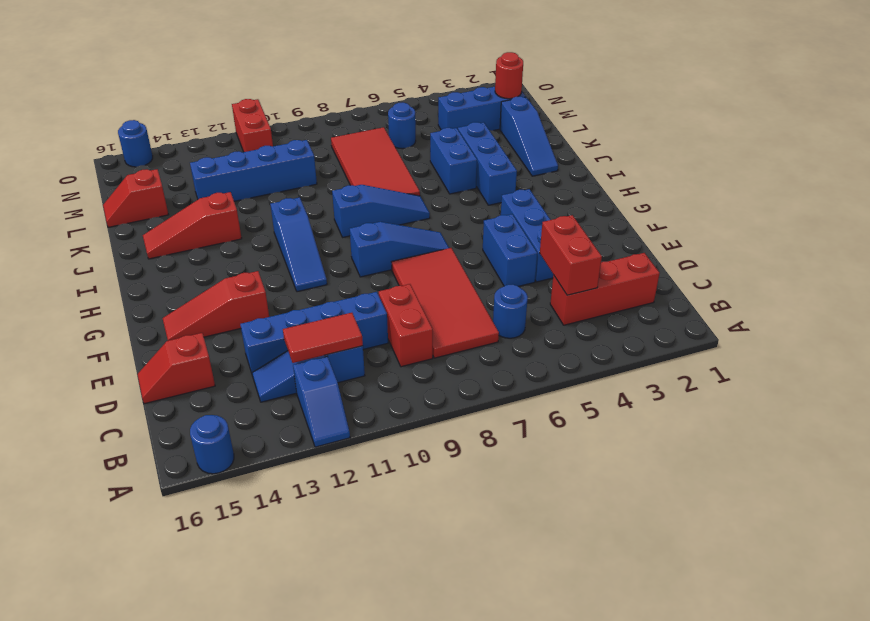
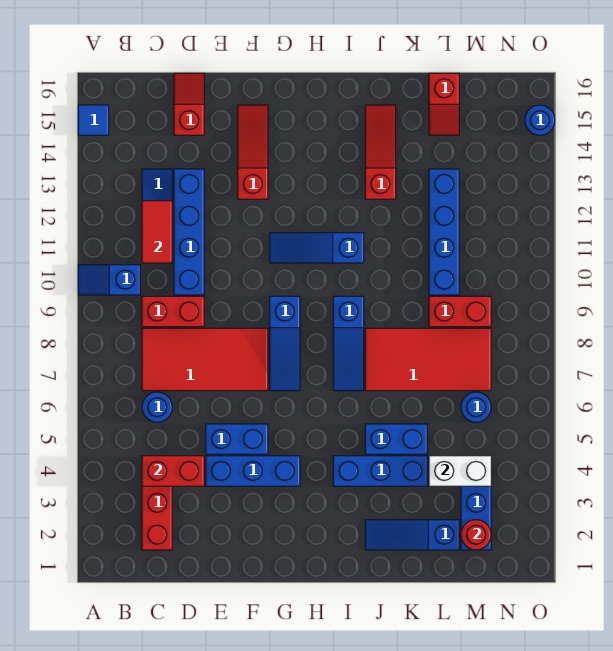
blue slope A12:B12 level 1 top B -> blue slope A10:B10 level 1 top B
blue round brick A15 level 1 -> blue tile A15 level 1
none -> white brick L4:M4 level 2
red slope L15:L16 level 1 top 15 -> red slope L15:L16 level 1 top 16
red brick N11:O11 level 1 -> red brick L9:M9 level 1

